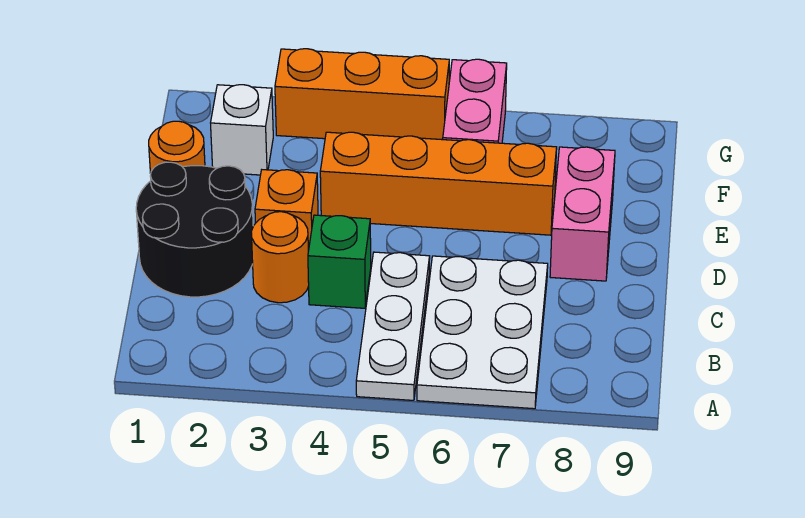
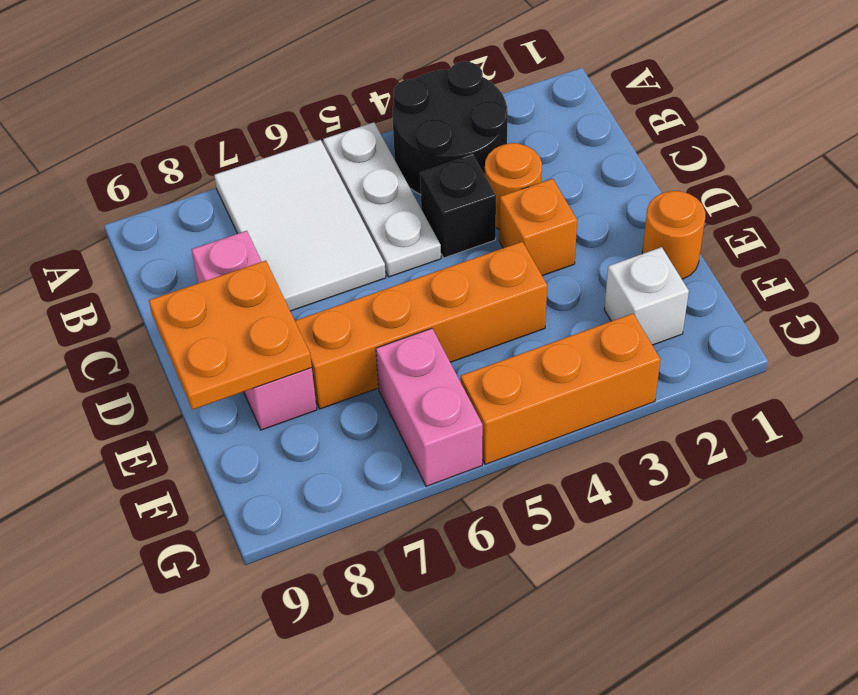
white plate A6:C7 level 1 -> white tile A6:C7 level 1
black round brick C1:D2 level 1 -> black round brick A3:B4 level 1
green brick C4 level 1 -> black brick C4 level 1
pink brick D8:E8 level 1 -> pink brick C8:E8 level 1
none -> orange plate D8:E9 level 2

